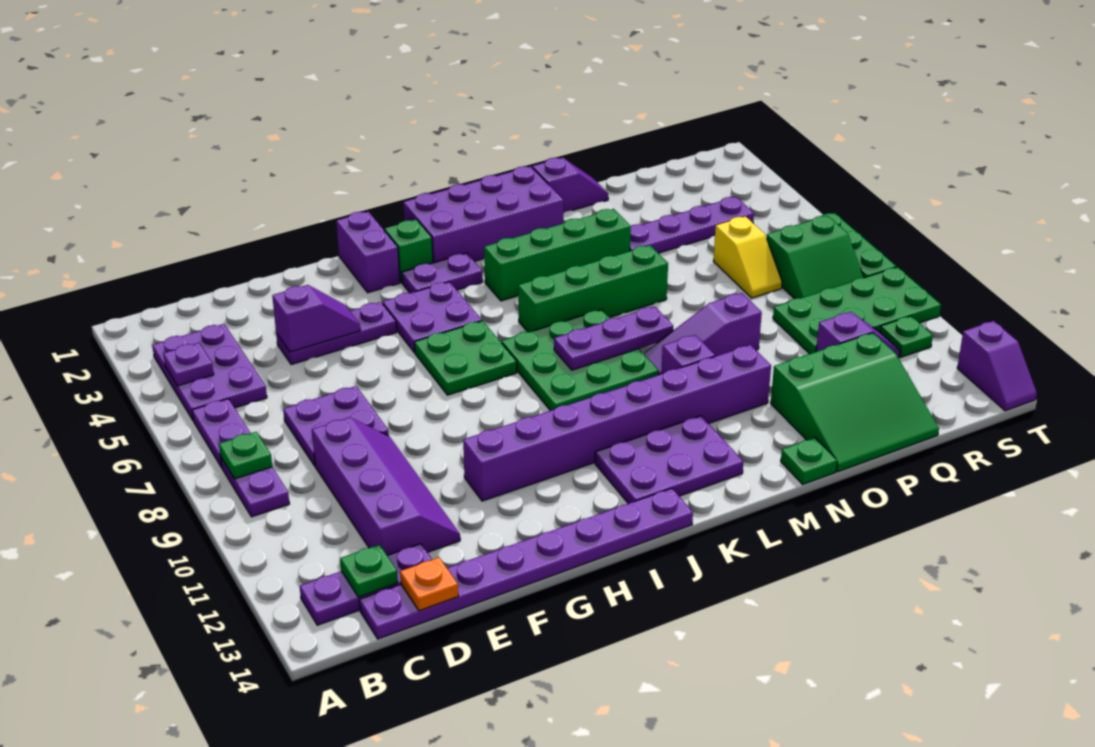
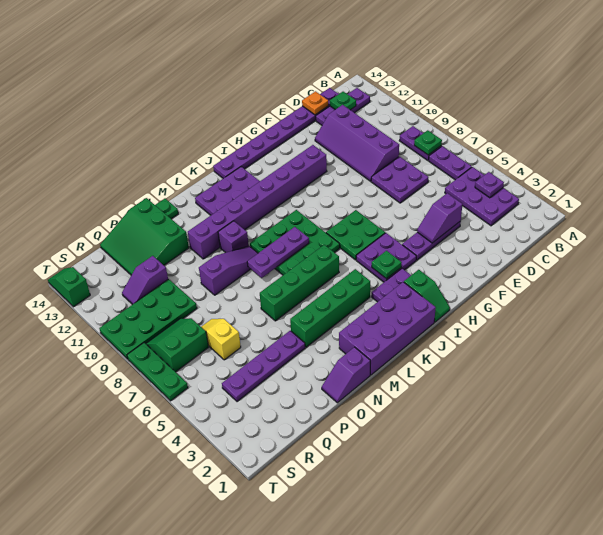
purple brick H1:H2 level 1 -> none
green slope O12:Q14 level 1 top 12 -> green slope O12:Q14 level 1 top O
green plate S11 level 1 -> green plate I4 level 2
purple slope T13:T14 level 1 top 13 -> green slope T13:T14 level 1 top 13

